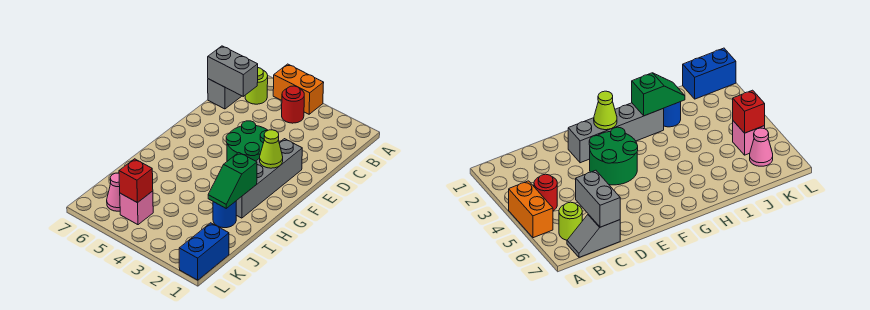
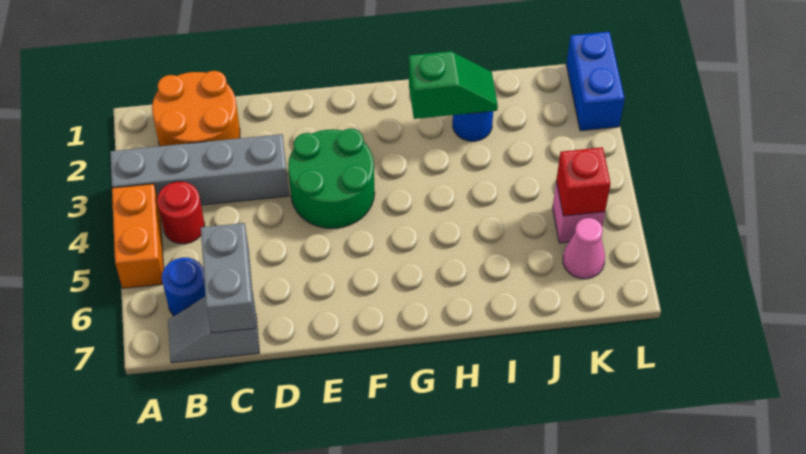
none -> orange round brick B1:C2 level 1
lime round brick B6 level 1 -> blue round brick B6 level 1
grey brick E2:H2 level 1 -> grey brick A3:D3 level 1
lime cone F2 level 2 -> none
blue brick K1:L1 level 1 -> blue brick L1:L2 level 1

